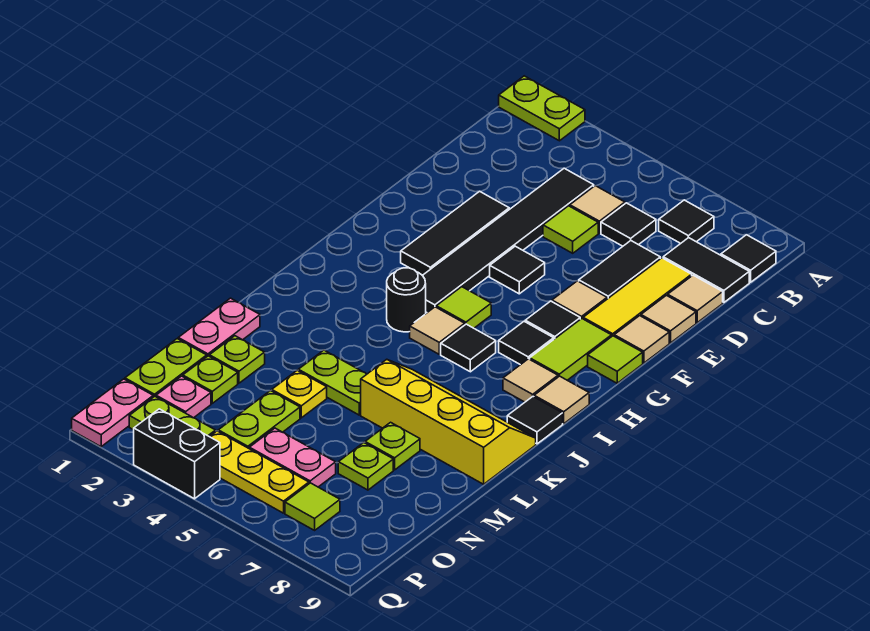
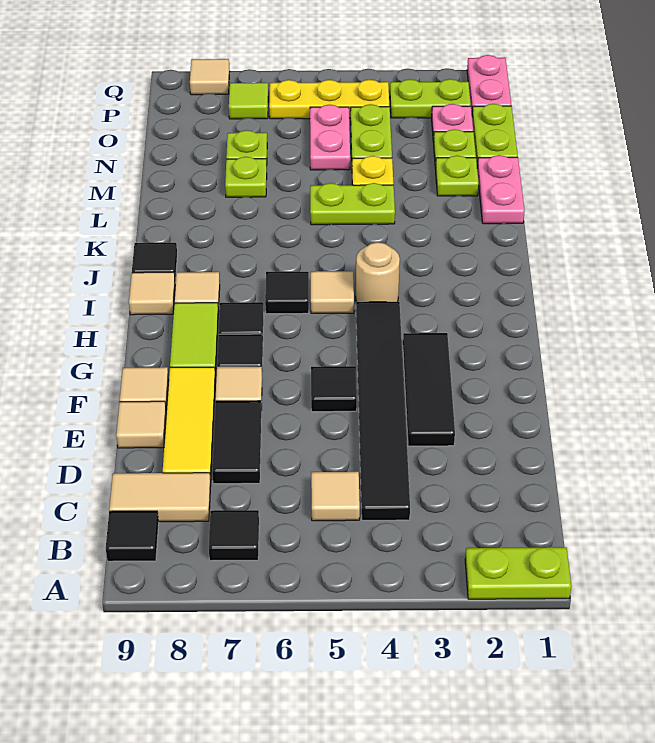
black tile C6 level 1 -> none
black tile C8:C9 level 1 -> tan tile C8:C9 level 1
lime tile D5 level 1 -> none
tan tile D9 level 1 -> tan tile Q8 level 1
lime tile G9 level 1 -> none
lime tile H5 level 1 -> none
black round brick I4 level 1 -> tan round brick I4 level 1
yellow slope K6:L9 level 1 top L -> none
pink plate O5:O6 level 1 -> pink plate N5:O5 level 1
black brick Q3:Q4 level 1 -> none

